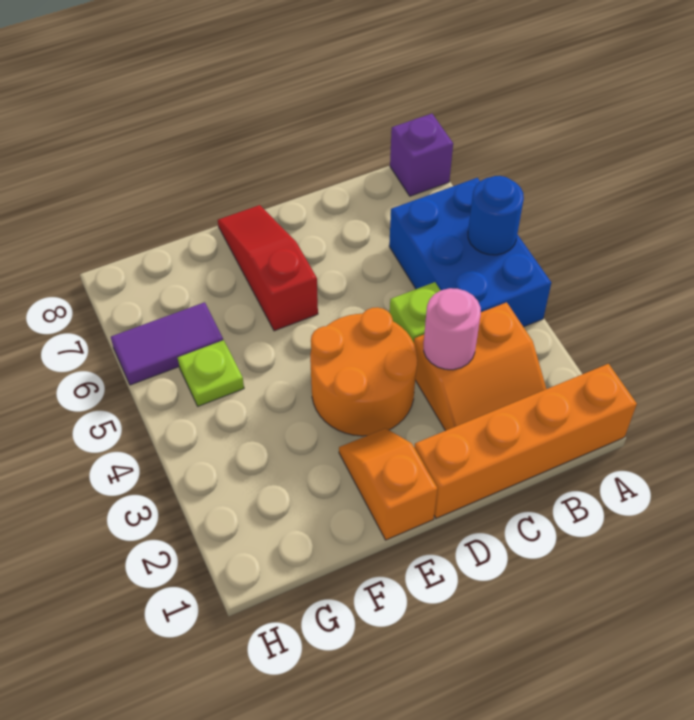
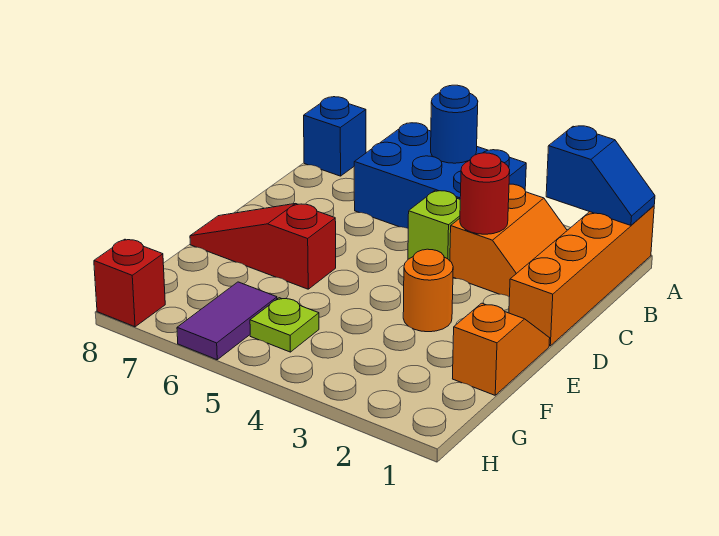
none -> blue slope A1:A2 level 2 top 2
purple brick A8 level 1 -> blue brick A8 level 1
pink round brick C3 level 2 -> red round brick C3 level 2
orange round brick D3:E4 level 1 -> orange round brick E3 level 1
orange slope E1:E2 level 1 top 1 -> orange slope E1:F1 level 1 top F
none -> red brick H8 level 1

